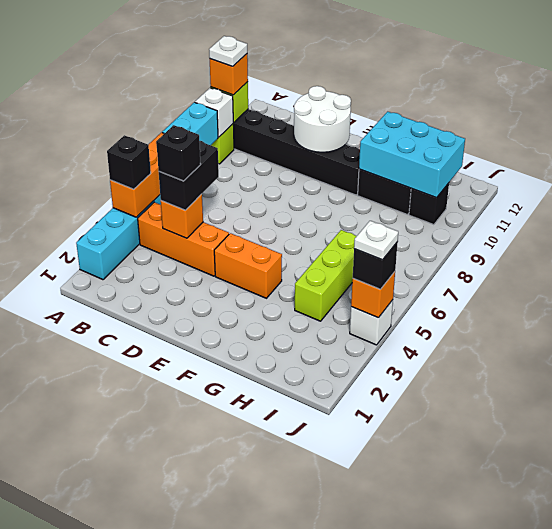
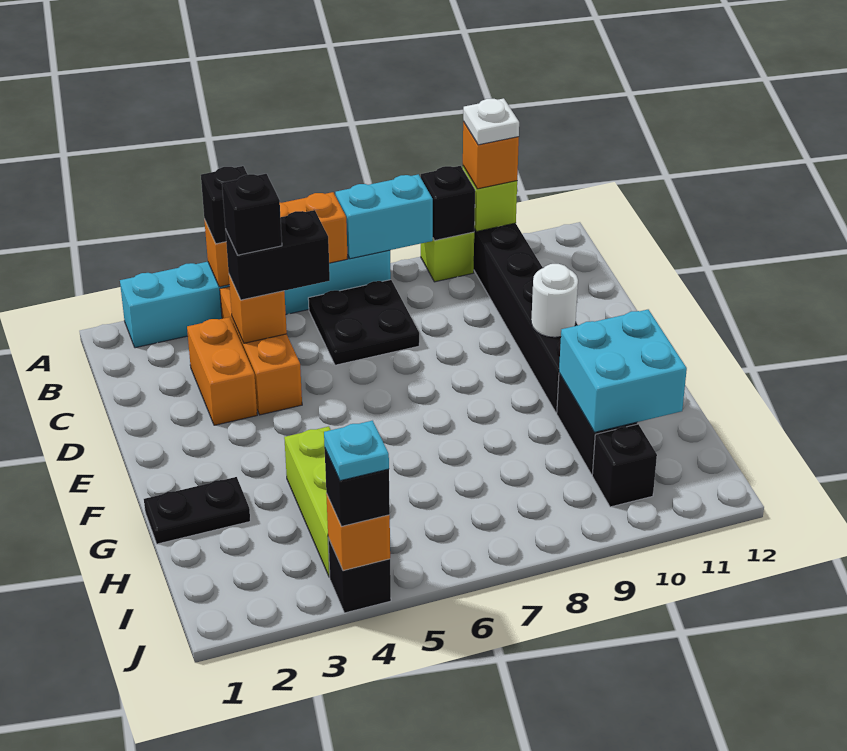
white brick A9 level 2 -> black brick A9 level 2
none -> black plate B6:C7 level 1
white round brick D10:E11 level 2 -> white round brick E10 level 2
orange brick E4:F4 level 1 -> orange brick C3:D3 level 1
none -> black plate G1:G2 level 1
cyan brick G10:I11 level 2 -> cyan brick G10:H11 level 2
lime brick H4:H6 level 1 -> lime brick G4:I4 level 1
white brick J4 level 1 -> black brick J4 level 1
white plate J4 level 4 -> cyan plate J4 level 4

